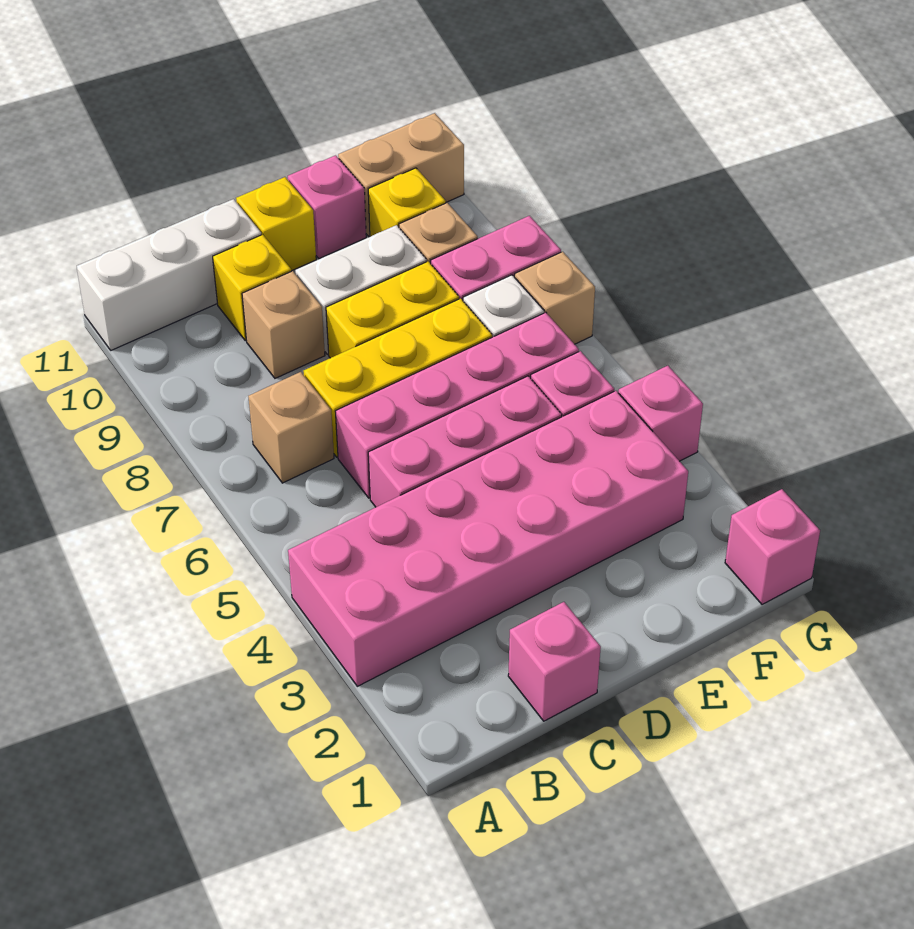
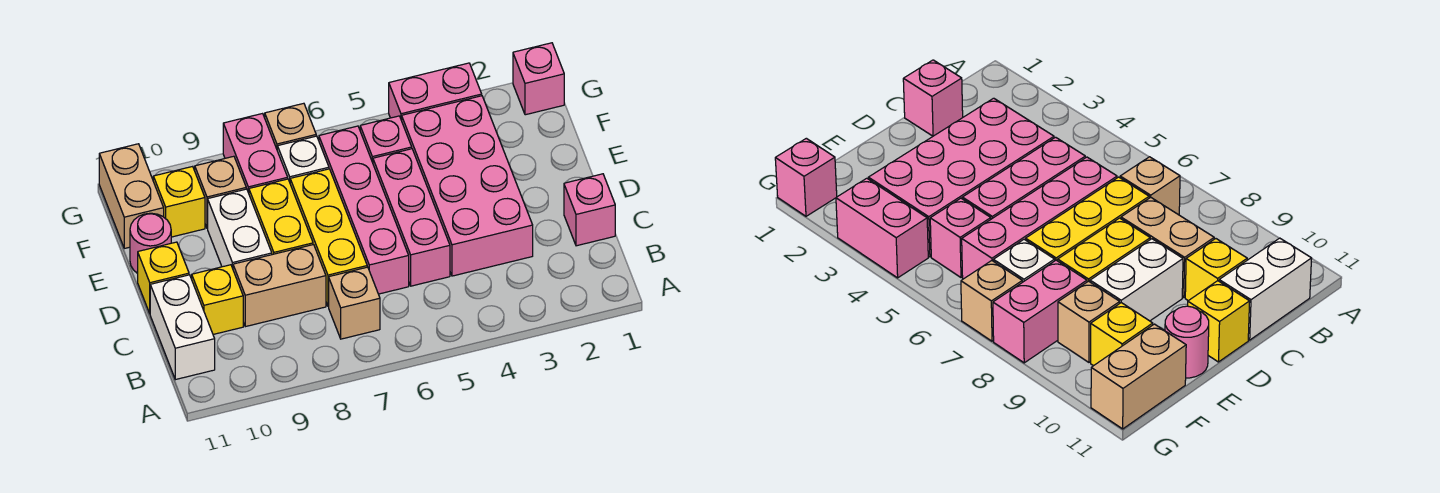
pink brick A3:F4 level 1 -> pink brick C3:F4 level 1
white brick A11:C11 level 1 -> white brick B11:C11 level 1
tan brick C9 level 1 -> tan brick C8:C9 level 1
pink brick E11 level 1 -> pink round brick E11 level 1
pink brick G4 level 1 -> pink brick G3:G4 level 1

